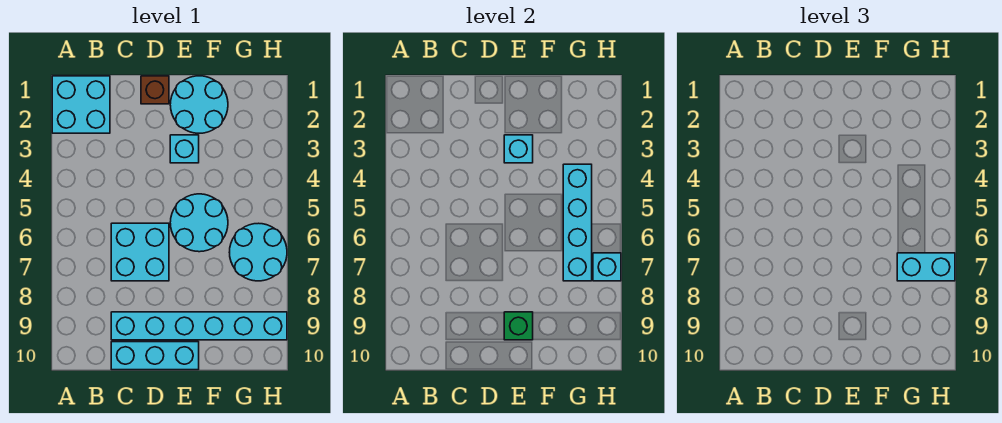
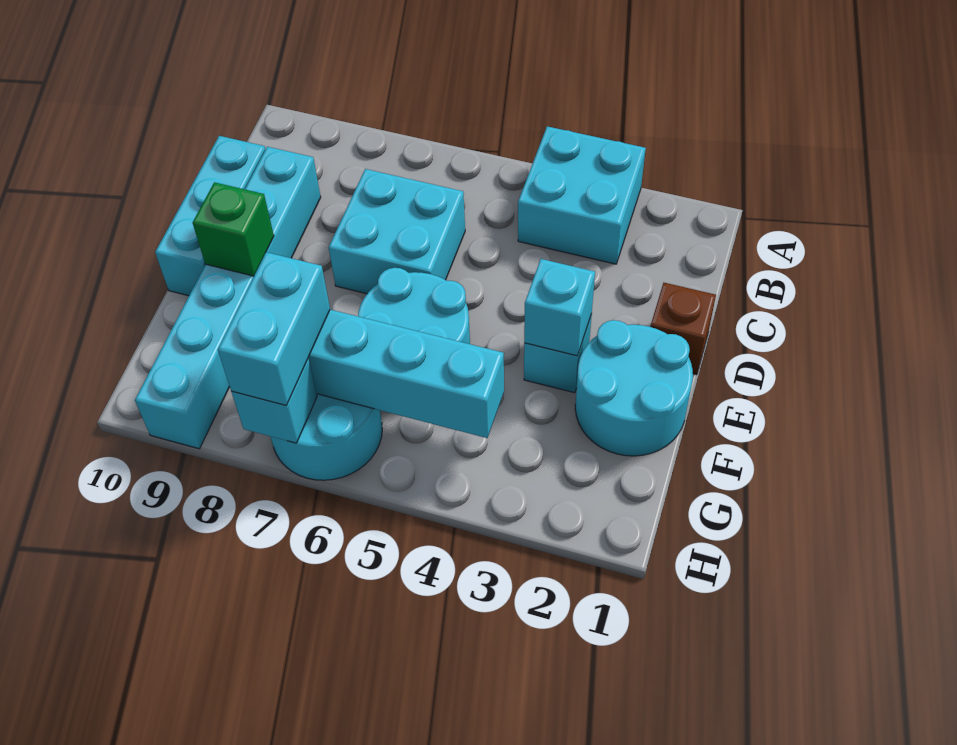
cyan brick A1:B2 level 1 -> cyan brick A3:B4 level 1

